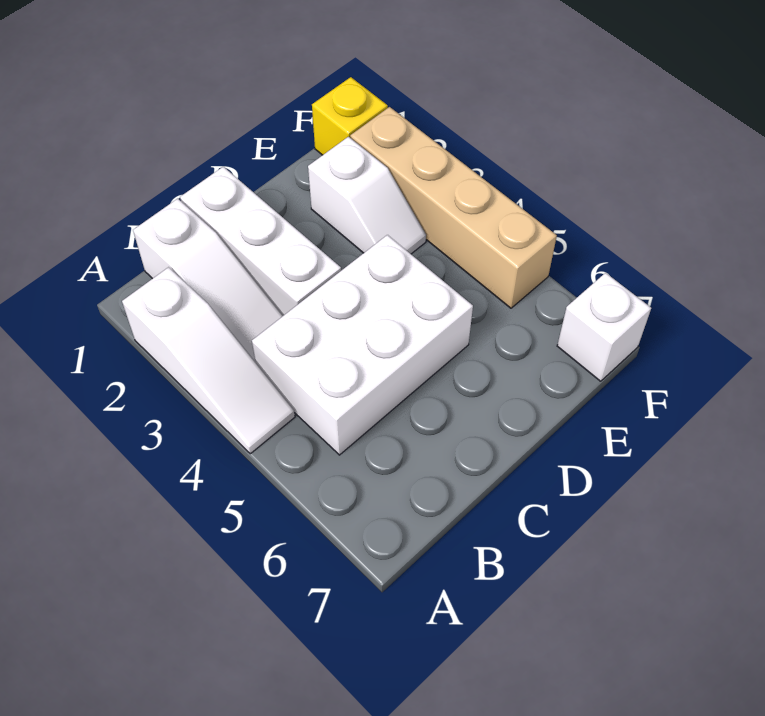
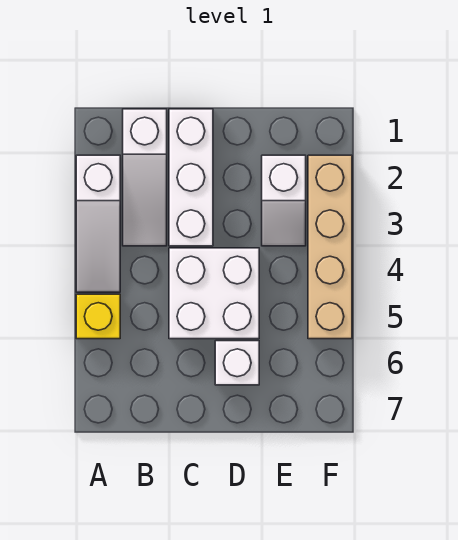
white brick B4:D5 level 1 -> white brick C4:D5 level 1
yellow brick F1 level 1 -> yellow brick A5 level 1
white brick F7 level 1 -> white brick D6 level 1

